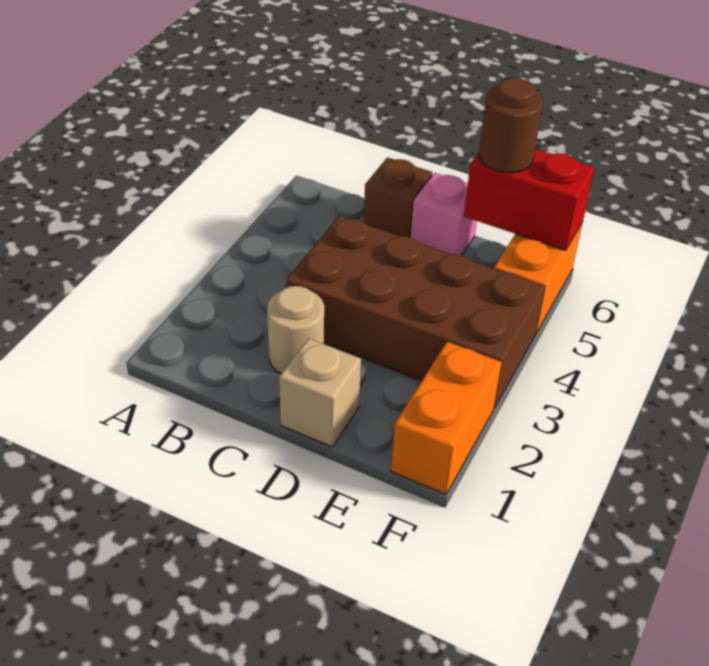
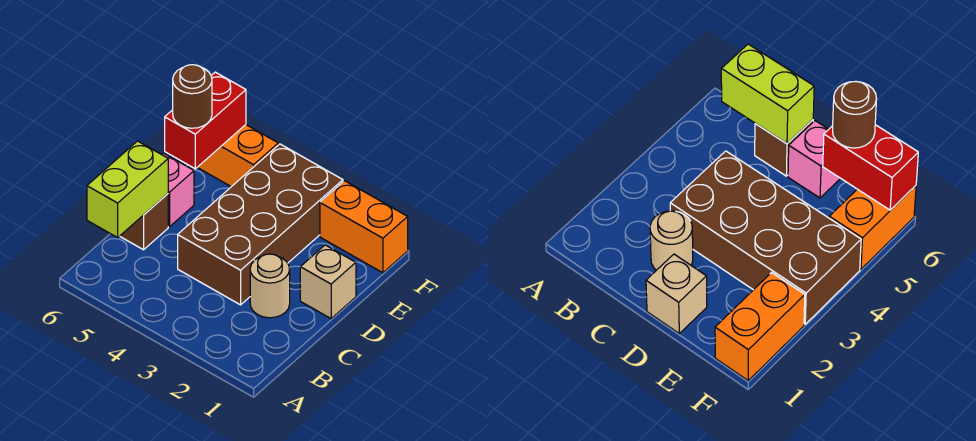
none -> lime brick B6:C6 level 2

